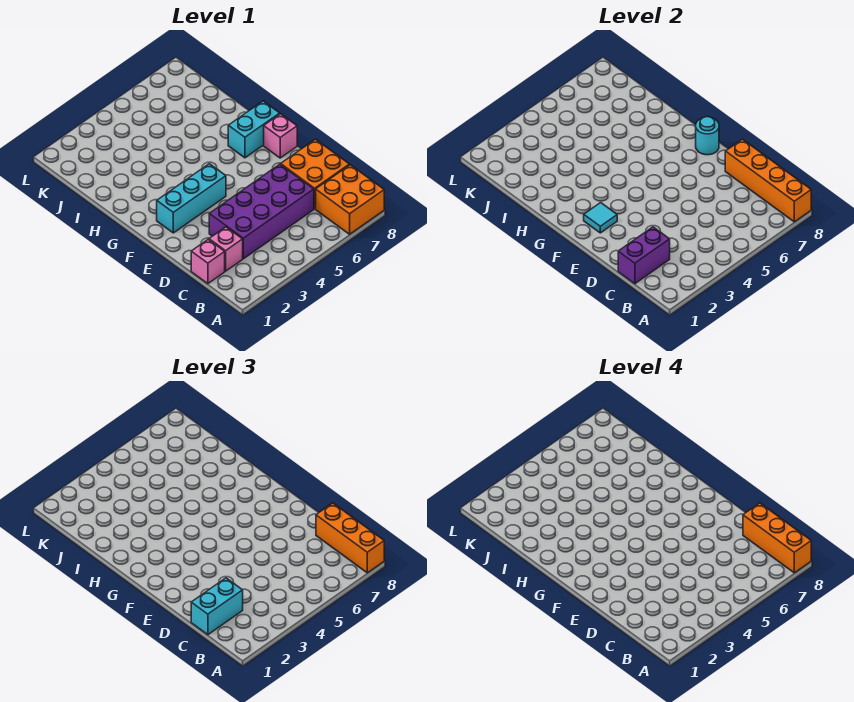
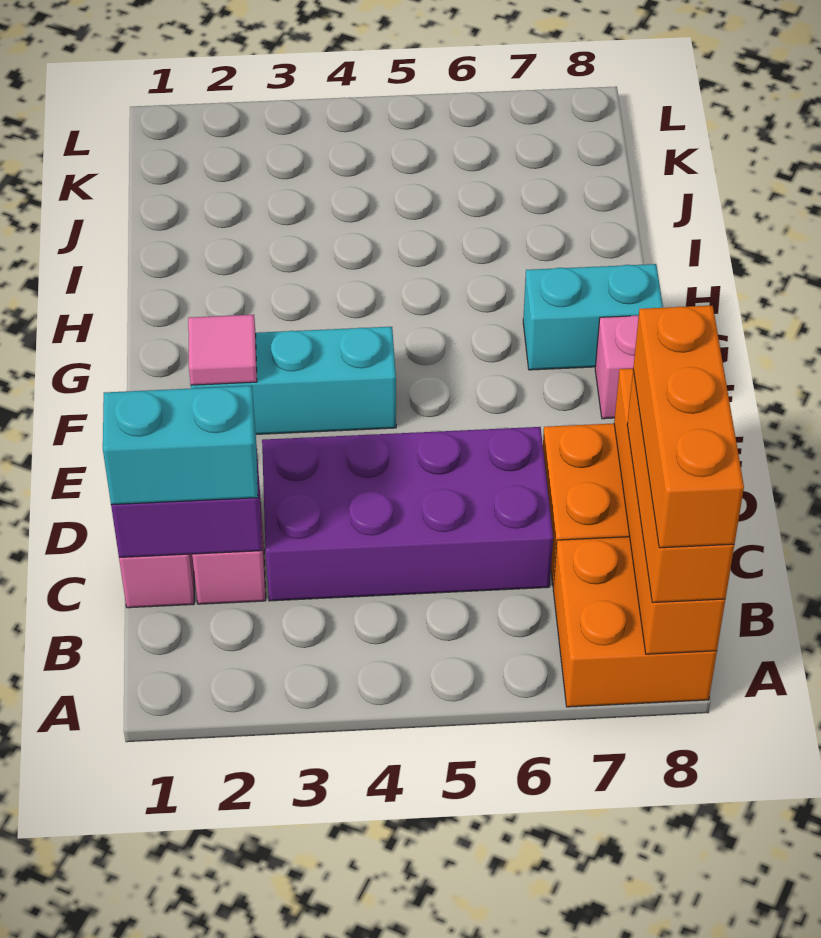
cyan tile F2 level 2 -> pink tile F2 level 2
cyan round brick F8 level 2 -> none

